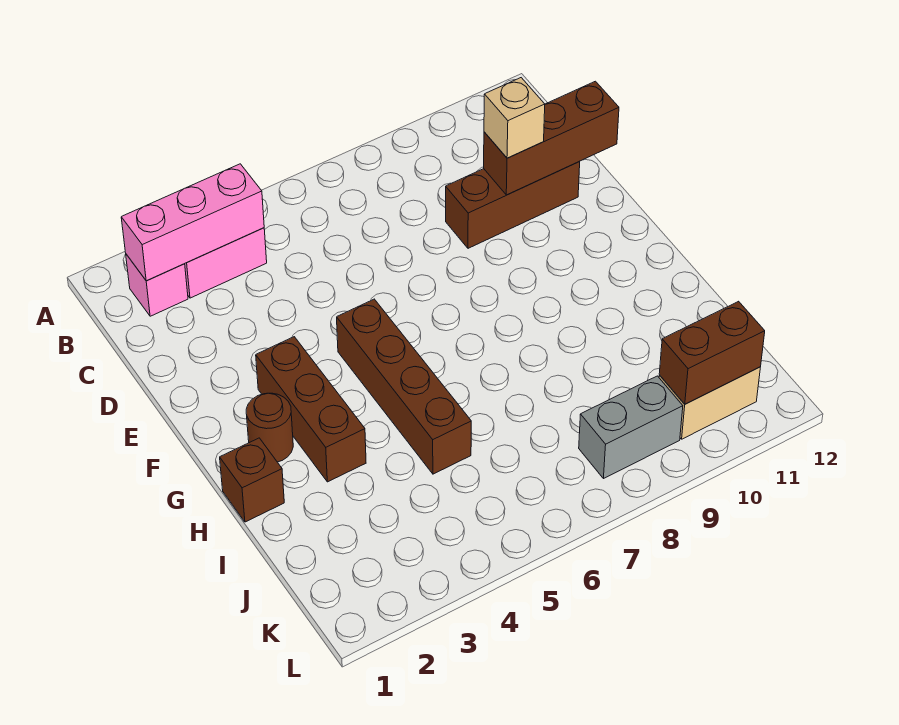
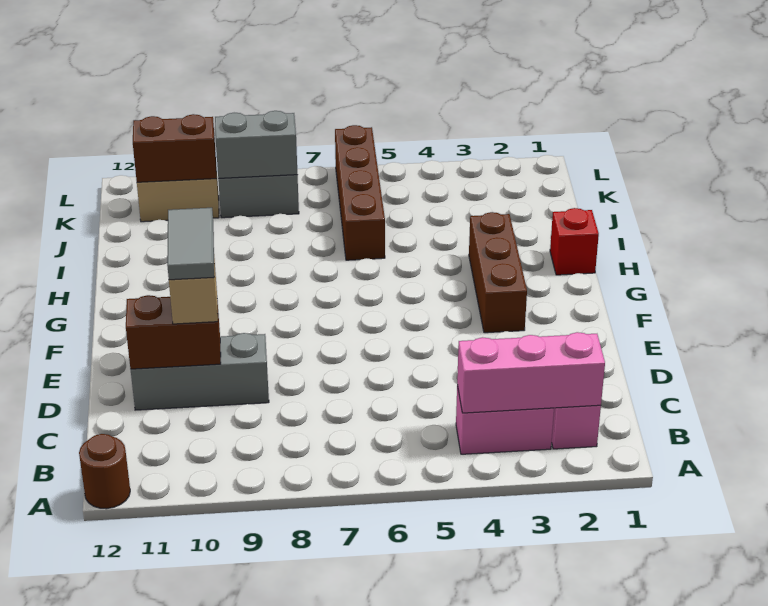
brown brick D9:D11 level 1 -> grey brick D9:D11 level 1
brown brick D10:D12 level 2 -> brown brick D10:D11 level 2
none -> grey tile D10:E10 level 4
brown brick F5:I5 level 1 -> brown brick I6:L6 level 1
brown round brick G2 level 1 -> brown round brick A12 level 1
brown brick H1 level 1 -> red brick H1 level 1
none -> grey brick K8:K9 level 2

